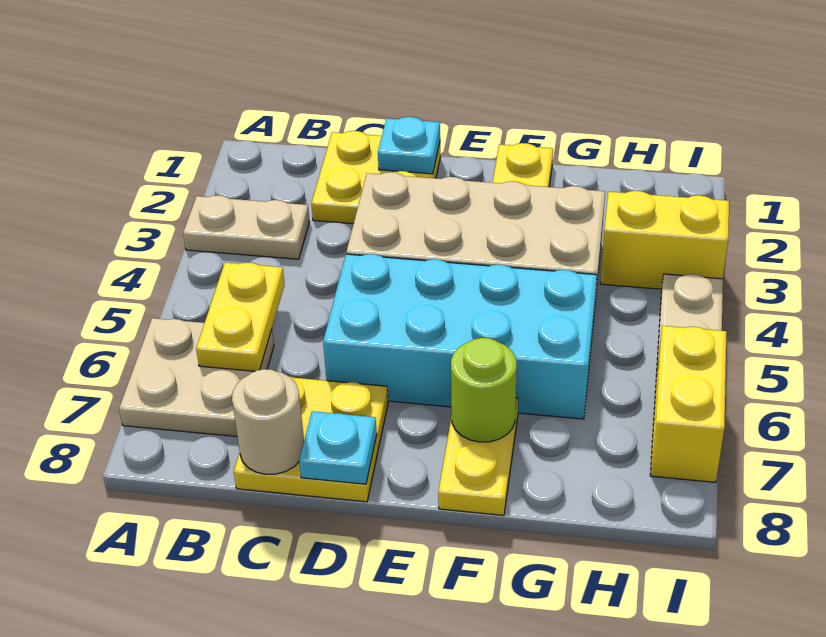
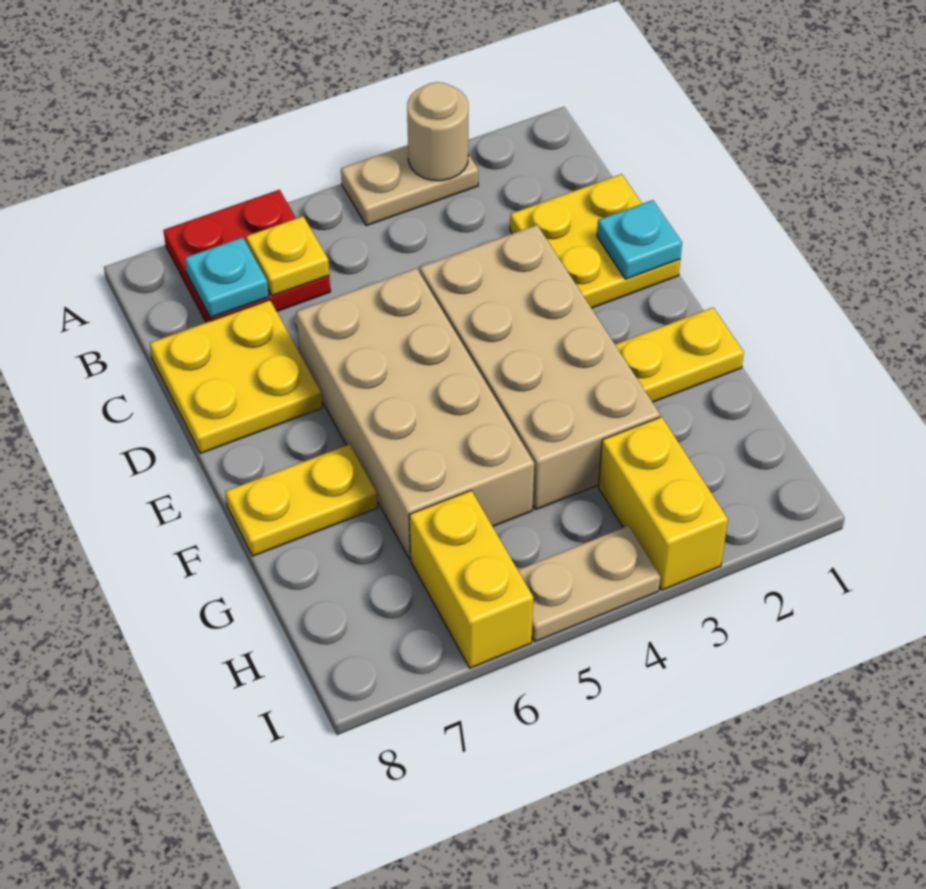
tan plate A3:B3 level 1 -> tan plate A3:A4 level 1
tan plate A6:B7 level 1 -> red plate A6:B7 level 1
yellow plate B5:B6 level 2 -> yellow plate B6 level 2
tan round brick C8 level 2 -> tan round brick A3 level 2
cyan brick D5:G6 level 1 -> tan brick D5:G6 level 1
cyan plate D8 level 2 -> cyan plate B7 level 2
lime round brick F7 level 2 -> none
yellow brick I6:I7 level 1 -> yellow brick H6:I6 level 1

